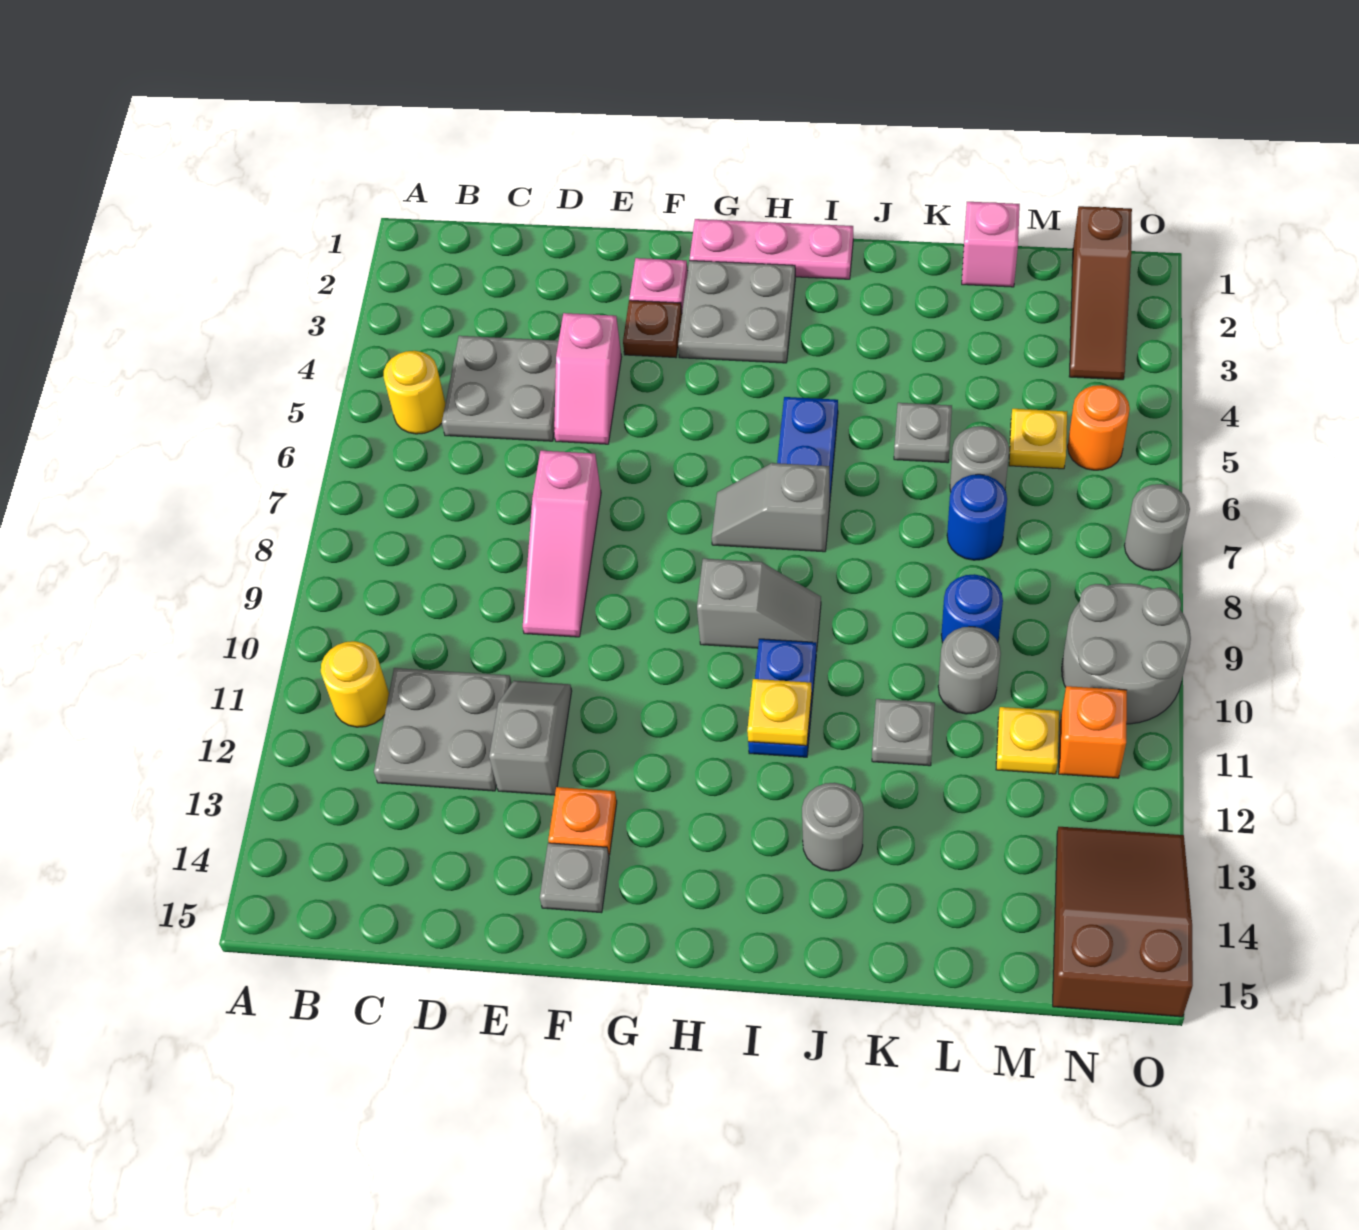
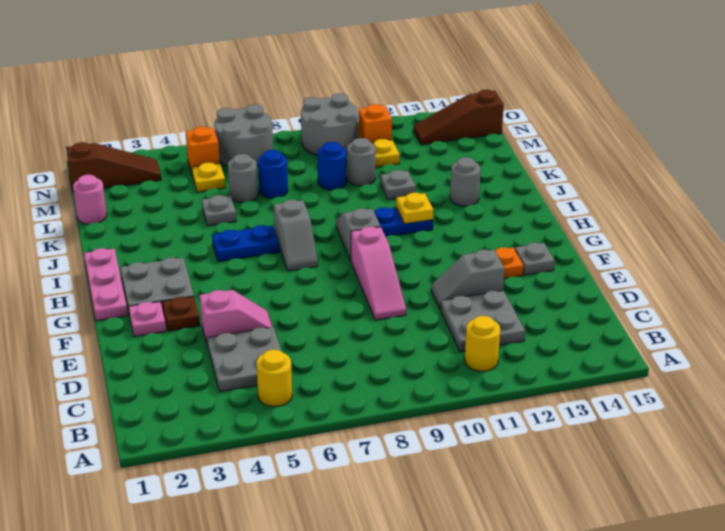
pink slope E7:E9 level 1 top 7 -> pink slope E9:G9 level 1 top G
pink brick L1 level 1 -> pink round brick L1 level 1
orange round brick N5 level 1 -> orange brick N5 level 1
brown slope N13:O15 level 1 top 15 -> brown slope N13:N15 level 1 top 15
grey round brick O7 level 1 -> grey round brick N6:O7 level 1

